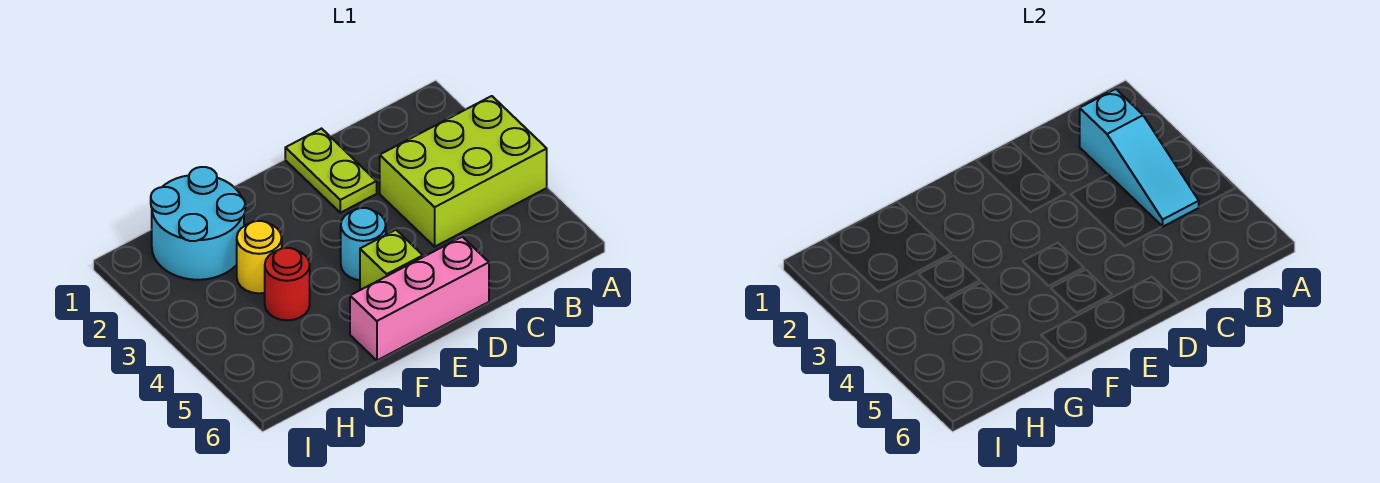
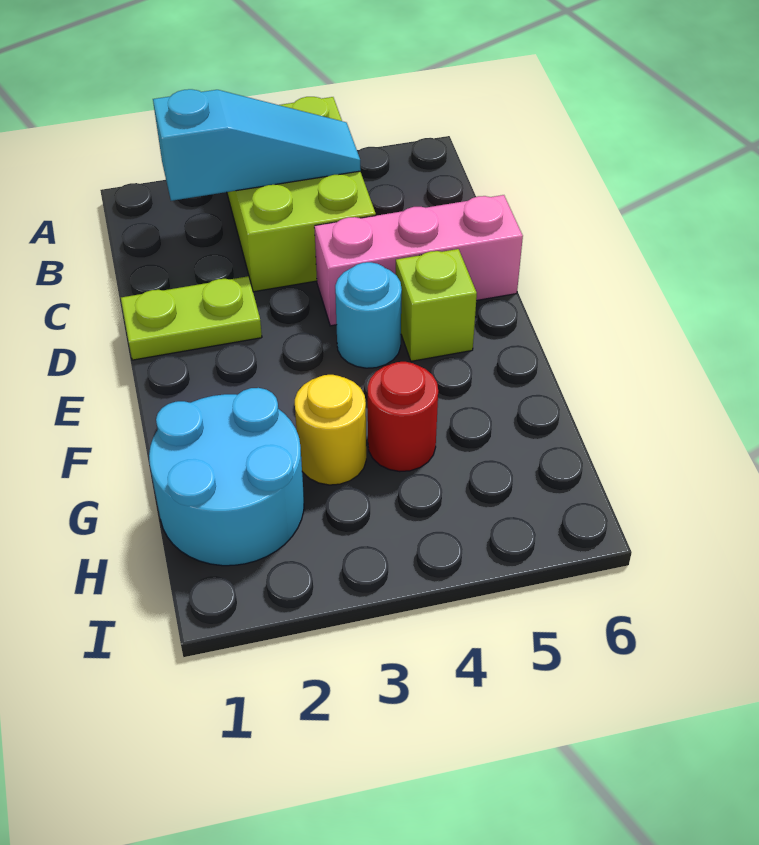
pink brick D6:F6 level 1 -> pink brick D4:D6 level 1

